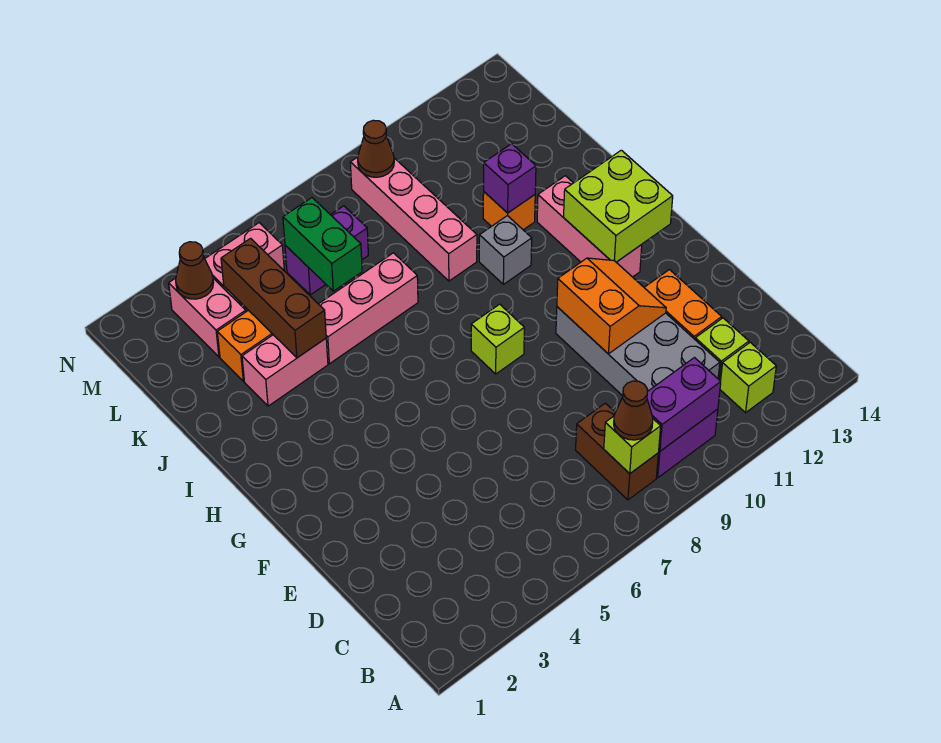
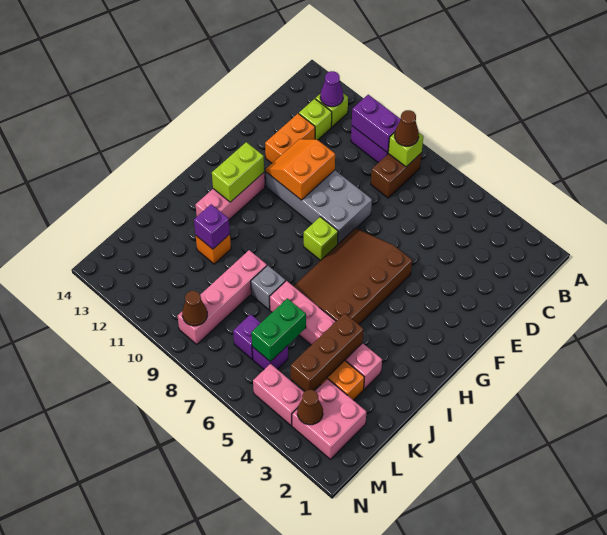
none -> purple cone B12 level 2
grey brick C10:F11 level 1 -> grey brick E8:F11 level 1
none -> brown slope F5:I7 level 1 top 5
lime brick G12:H13 level 2 -> lime brick G12:H12 level 2
grey brick I10 level 1 -> grey brick J8 level 1
pink brick L3:M3 level 1 -> pink brick L2:M3 level 1

